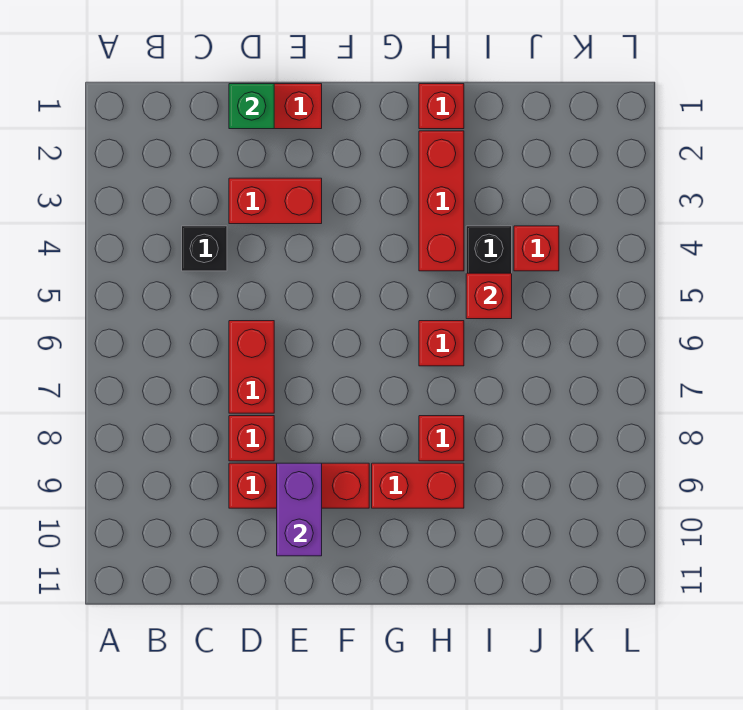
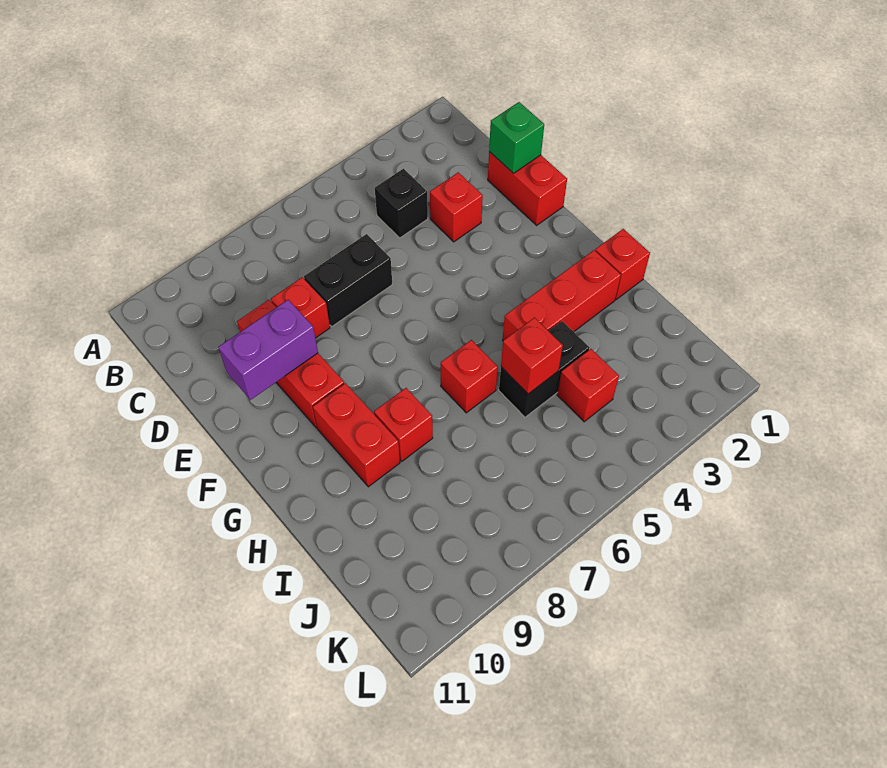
red brick D3:E3 level 1 -> red brick D3 level 1
red brick D6:D7 level 1 -> black brick D6:D7 level 1

